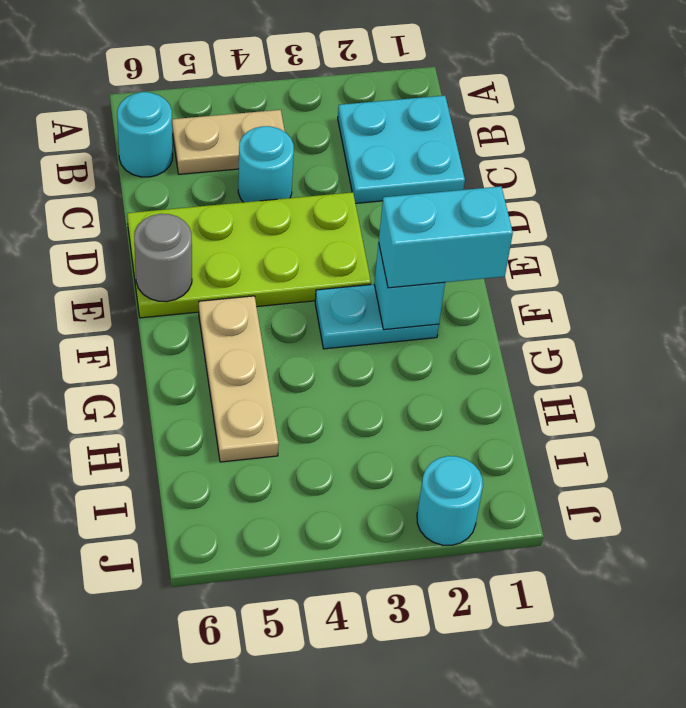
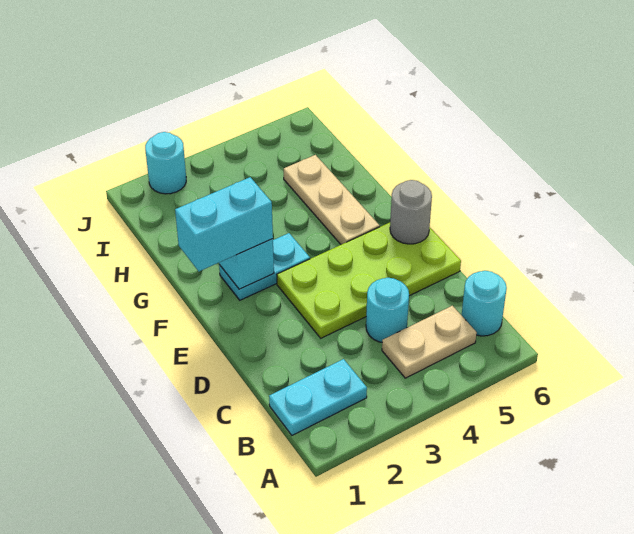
cyan plate B1:C2 level 1 -> cyan plate B1:B2 level 1

